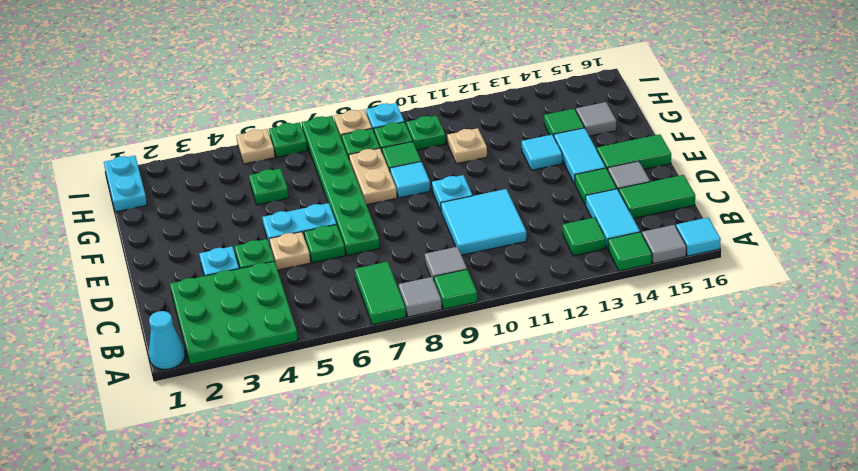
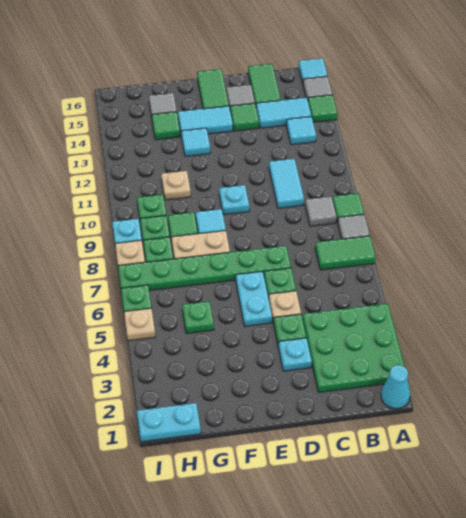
green tile B13 level 1 -> cyan tile B13 level 1
cyan tile C10:D11 level 1 -> cyan tile C10:C11 level 1

